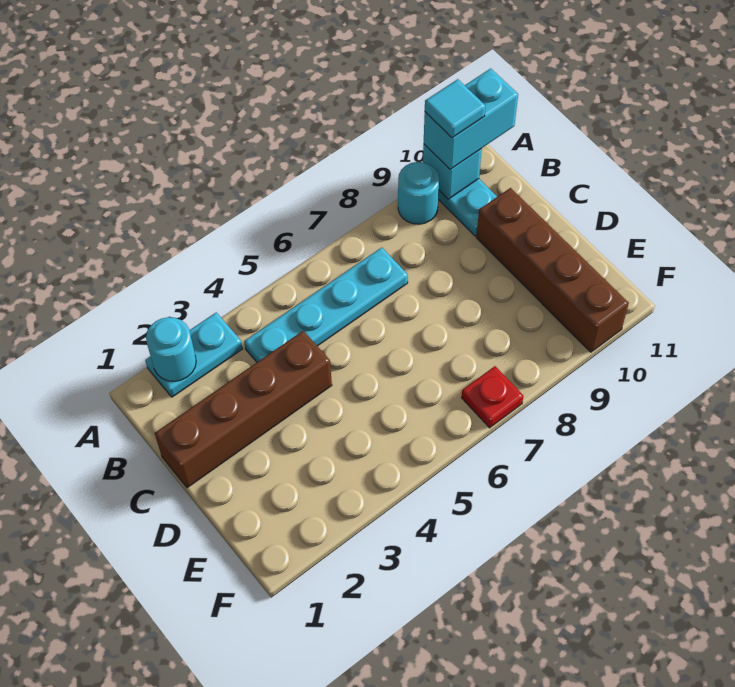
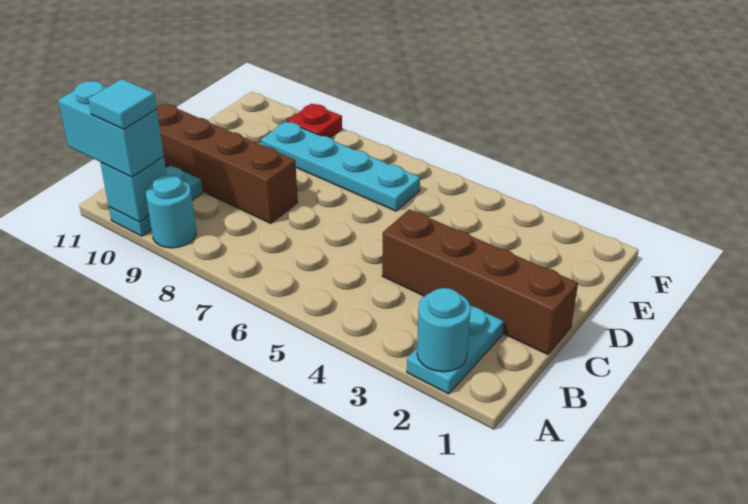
cyan plate A2:A3 level 1 -> cyan plate A2:B2 level 1
cyan plate B4:B7 level 1 -> cyan plate E6:E9 level 1
brown brick C10:F10 level 1 -> brown brick C8:C11 level 1
red plate F7 level 1 -> red plate F9 level 1

